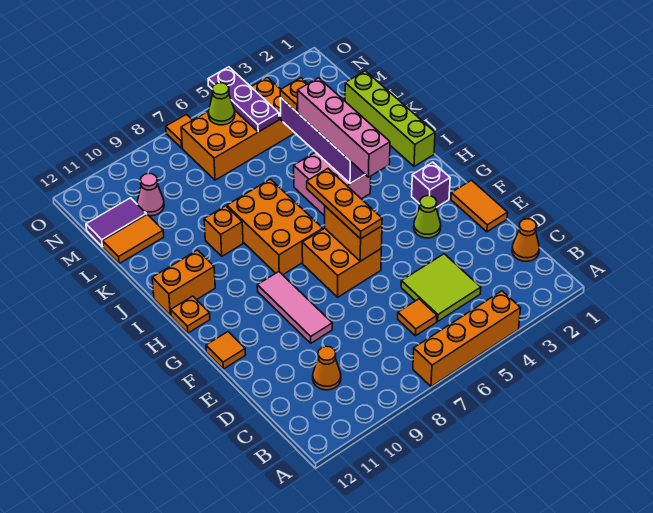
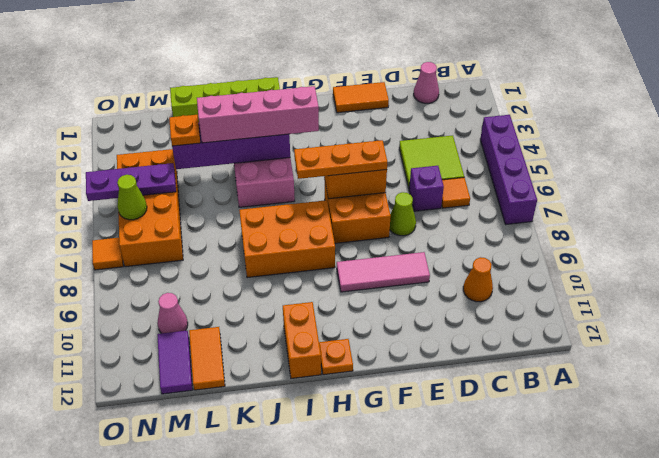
orange brick A4:A7 level 1 -> purple brick A4:A7 level 1
orange cone C1 level 1 -> pink cone C1 level 1
lime cone F3 level 1 -> lime cone E7 level 1
orange tile F12 level 1 -> none
purple brick G2 level 1 -> purple brick D6 level 1
orange brick J9 level 1 -> none

